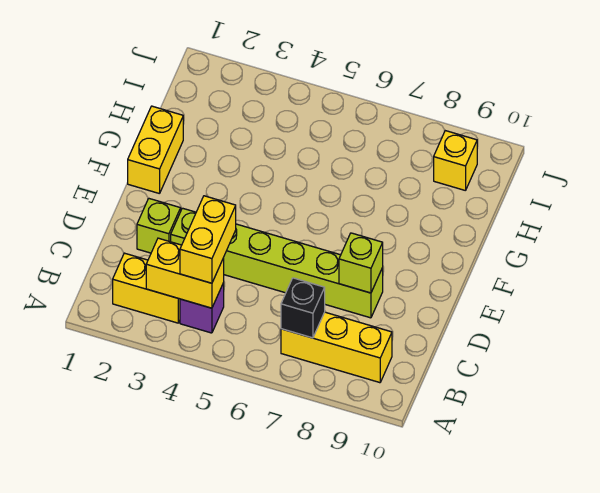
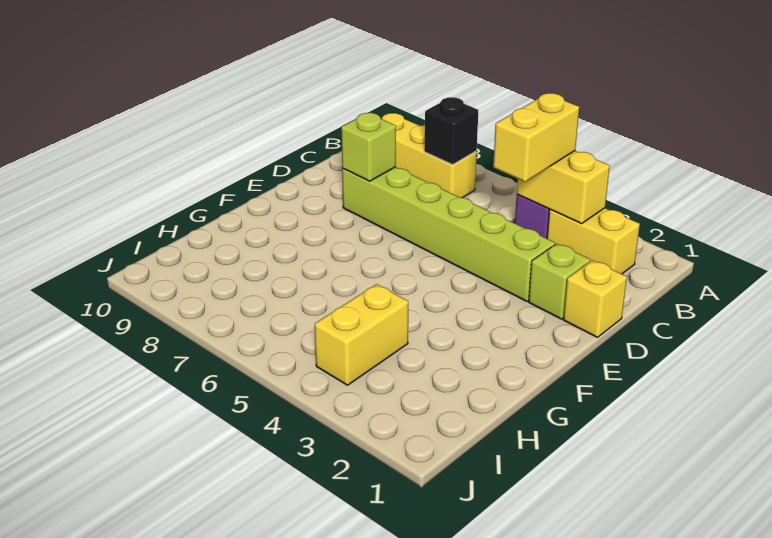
yellow brick F1:G1 level 1 -> yellow brick H4:I4 level 1
yellow brick I9 level 1 -> yellow brick D1 level 1

